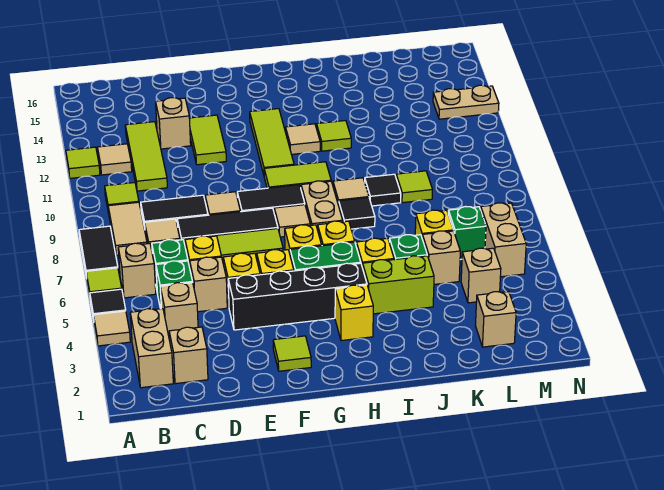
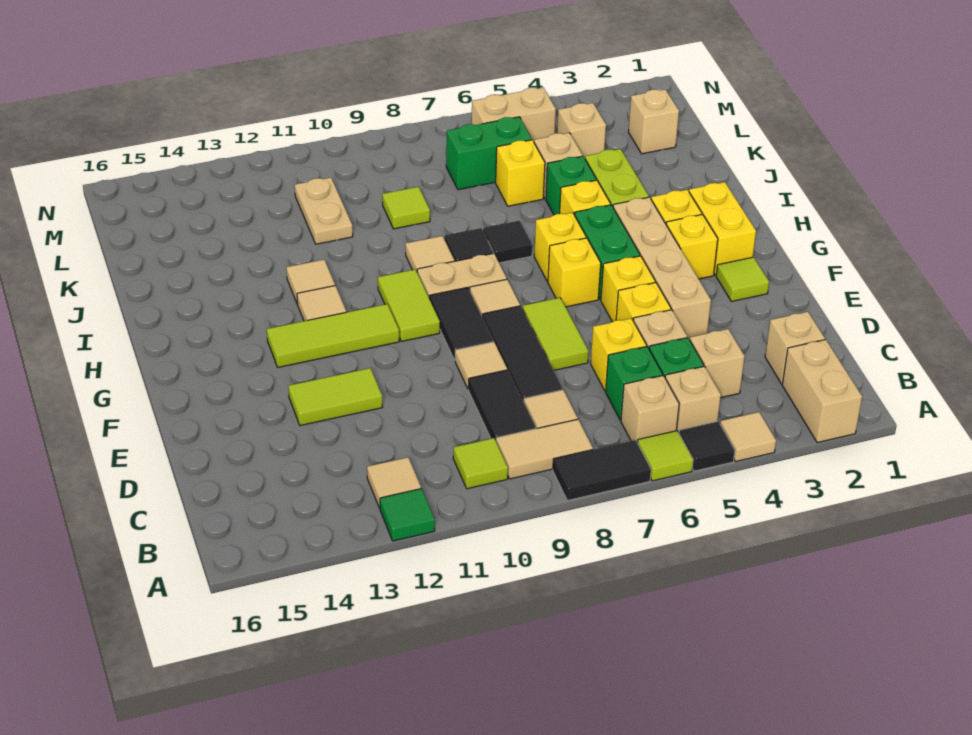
lime tile A12 level 1 -> green tile A12 level 1
tan brick B2:B3 level 1 -> tan brick A2:B2 level 1
lime tile C11:C13 level 1 -> none
tan brick D13 level 1 -> tan brick B5 level 1
black brick E4:H4 level 1 -> tan brick E4:H4 level 1
none -> yellow brick G2:H2 level 1
none -> yellow brick G3 level 1
lime tile I12 level 1 -> tan tile I12 level 1
black tile J9 level 1 -> black tile I7 level 1
green brick L6 level 1 -> green brick L6:L7 level 1
tan plate M13:N13 level 1 -> tan plate K11:L11 level 1

